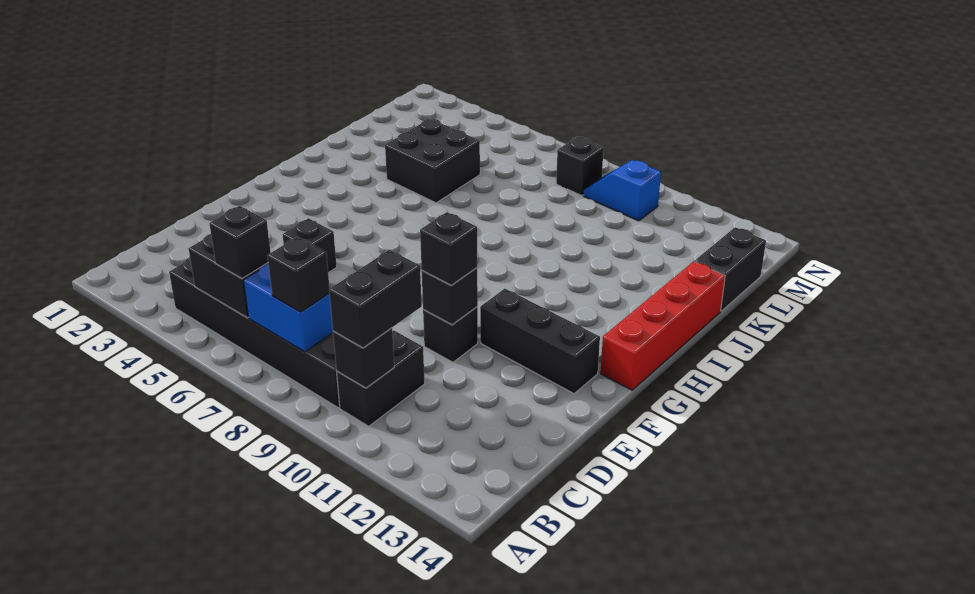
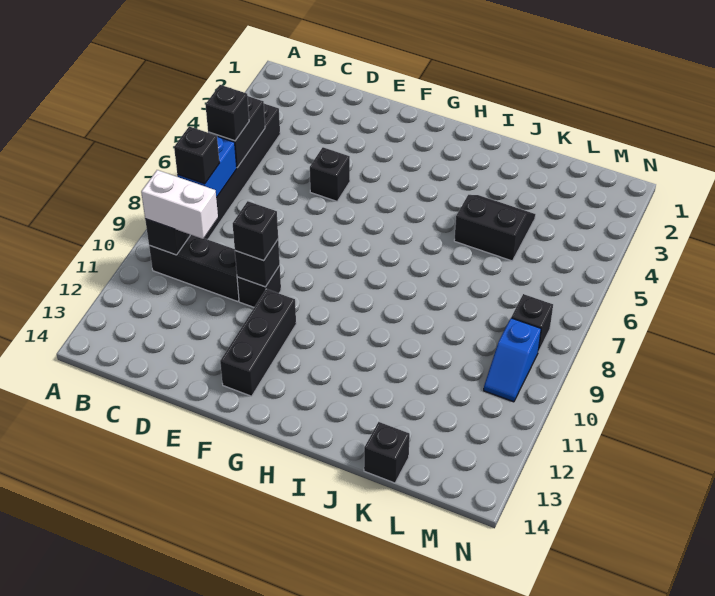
black brick B10:C10 level 1 -> black brick B10:D10 level 1
black brick B10:C10 level 3 -> white brick B10:C10 level 3
red brick G14:J14 level 1 -> none
black brick J4:K5 level 1 -> black slope J4:K5 level 1 top 5
black brick K14:L14 level 1 -> black brick K14 level 1
blue slope M9:M10 level 1 top 10 -> blue slope M9:M10 level 1 top 9

